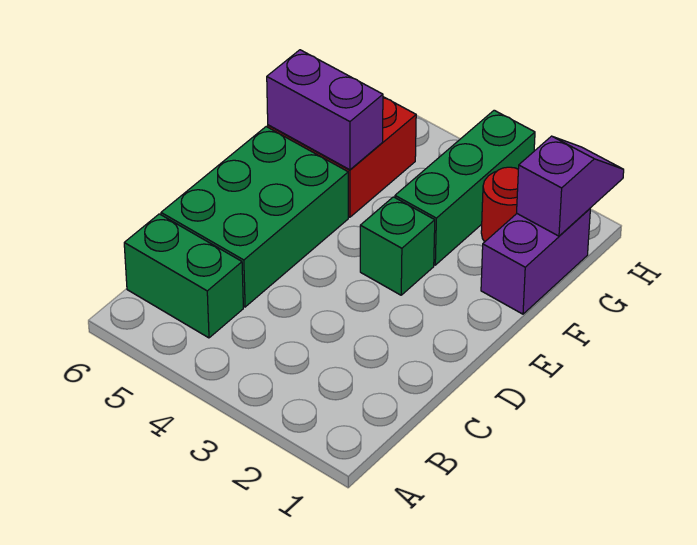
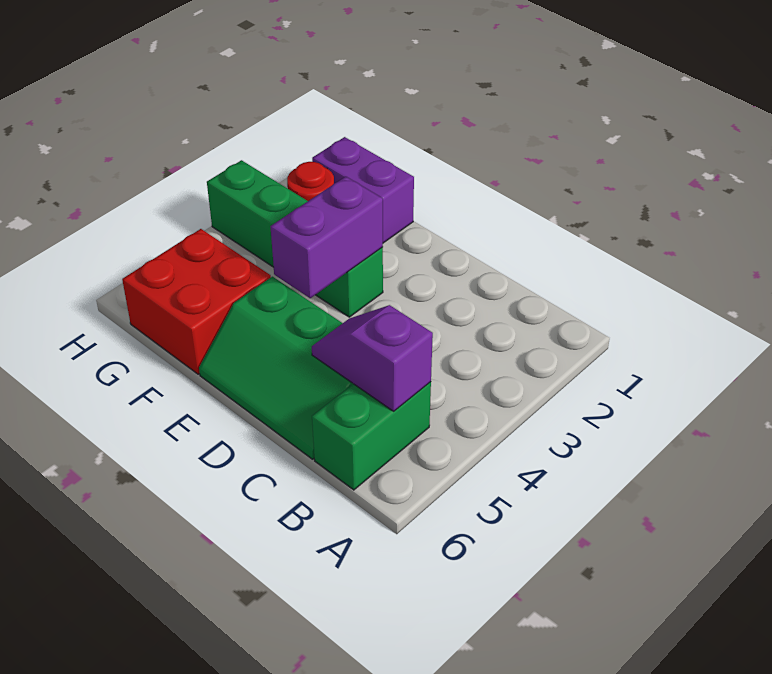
green brick C5:E6 level 1 -> green slope C5:E6 level 1 top 5
purple brick F5:F6 level 2 -> purple brick E3:E4 level 2
purple slope G1:H1 level 2 top G -> purple slope B5:C5 level 2 top B

